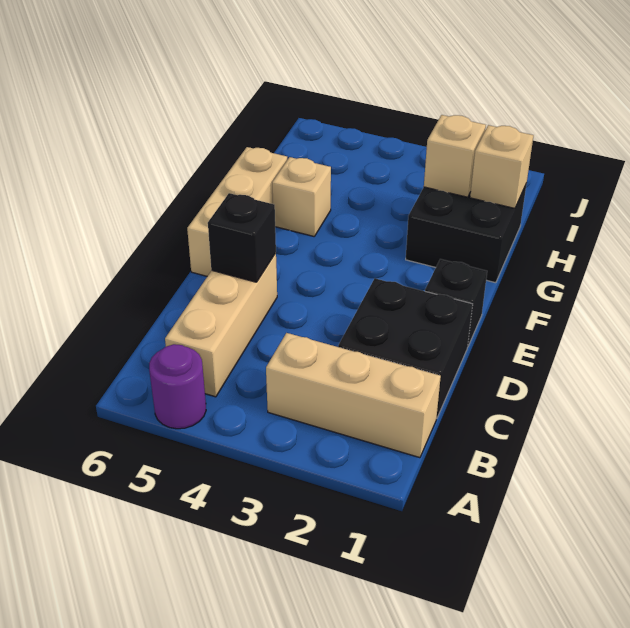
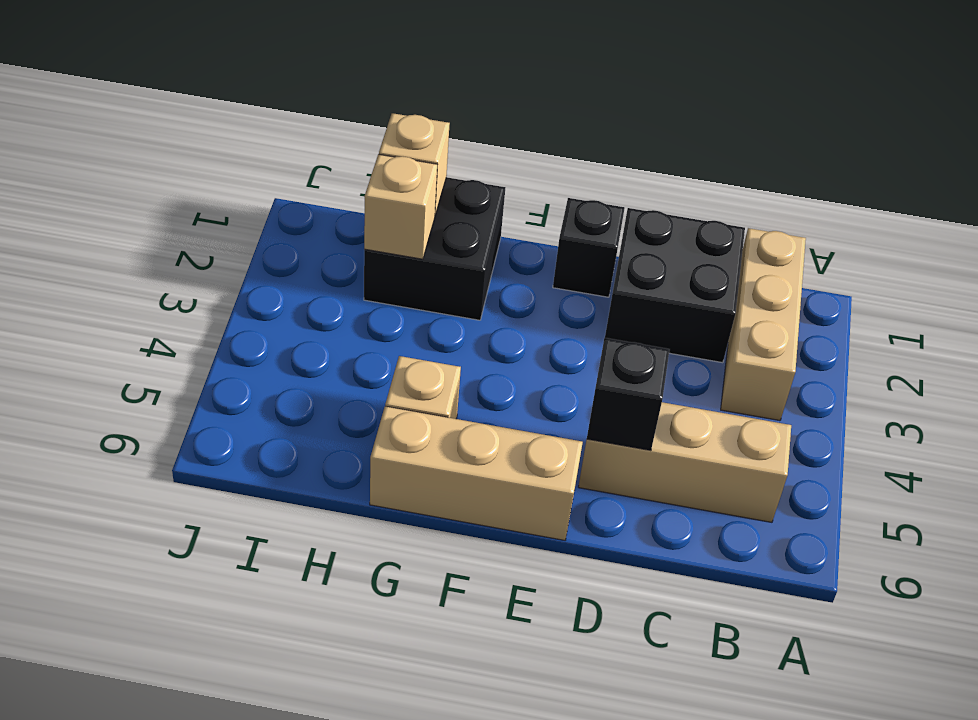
purple round brick A5 level 1 -> none

